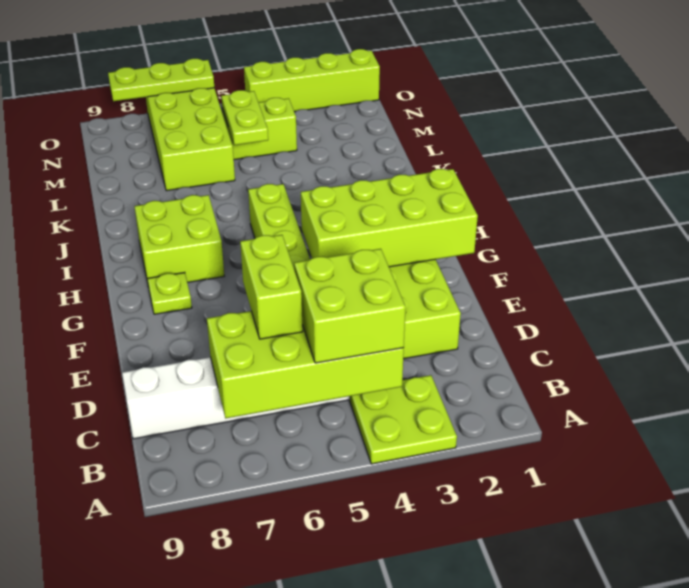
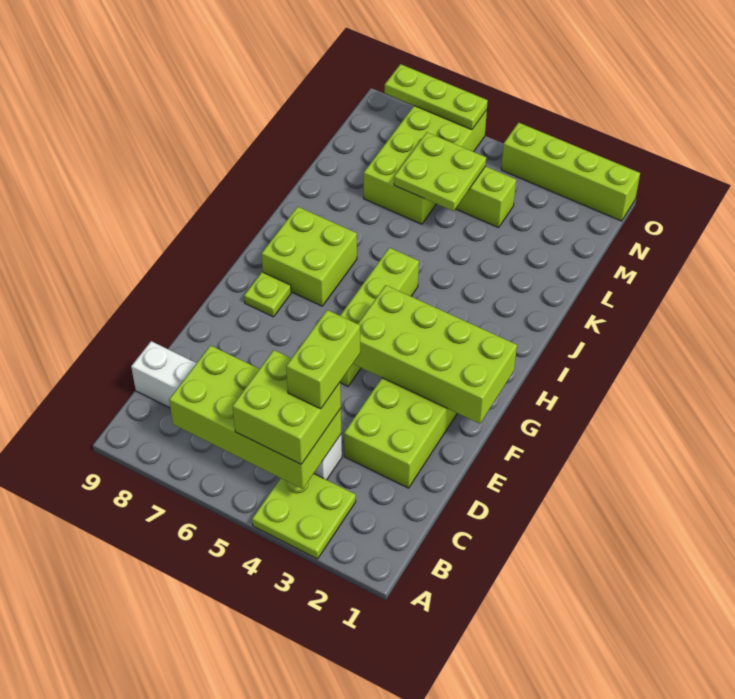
lime brick C6:D6 level 3 -> lime brick C4:D4 level 4
lime plate L5:M5 level 2 -> lime plate L5:M6 level 2

